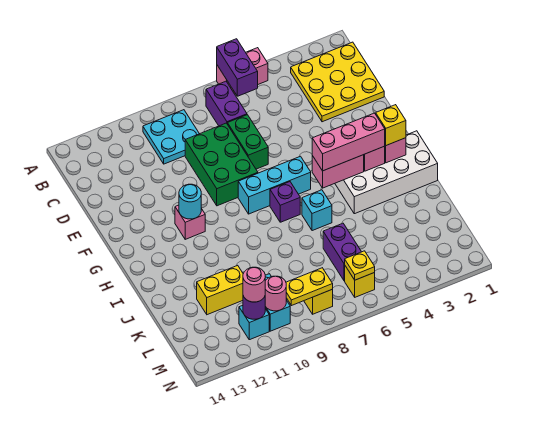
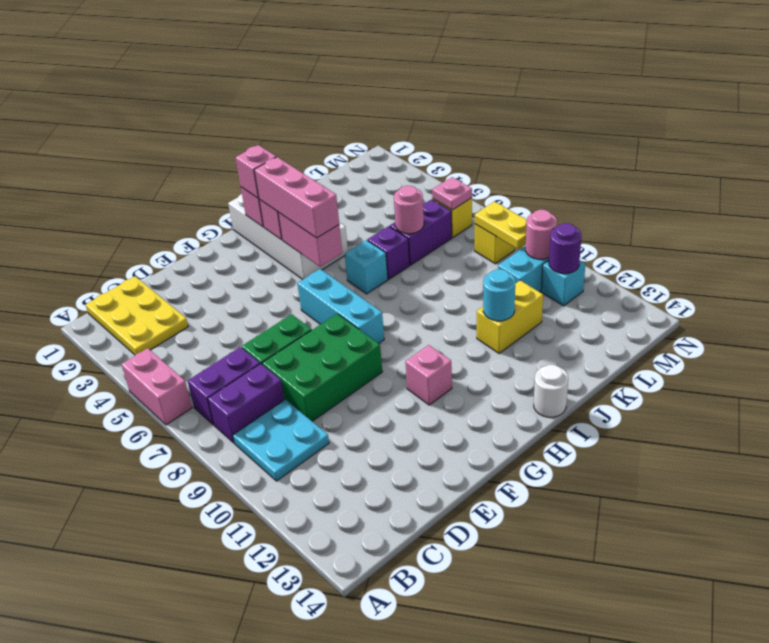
purple brick A6:B6 level 2 -> purple brick B8:C8 level 1
yellow plate B1:D3 level 1 -> yellow plate B1:C3 level 1
cyan round brick G11 level 2 -> cyan round brick J11 level 2
yellow brick H2 level 3 -> pink brick H2 level 3
purple brick H7 level 1 -> purple brick J6 level 1
none -> white round brick I14 level 1
yellow brick K11:K12 level 1 -> yellow brick J11:K11 level 1
yellow plate M6 level 2 -> pink plate M6 level 2
pink round brick M11 level 3 -> pink round brick K6 level 2

